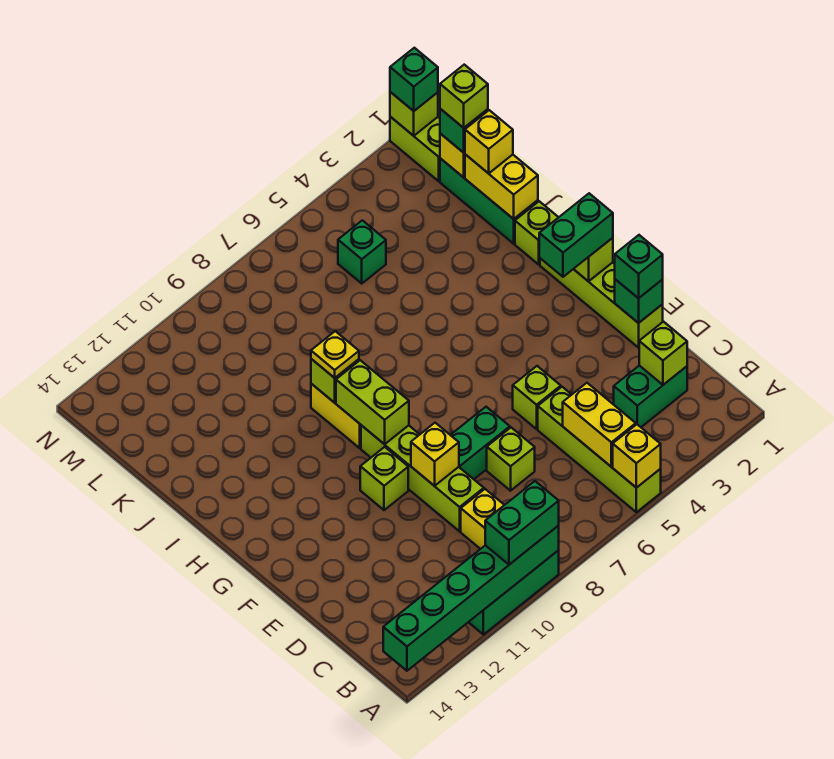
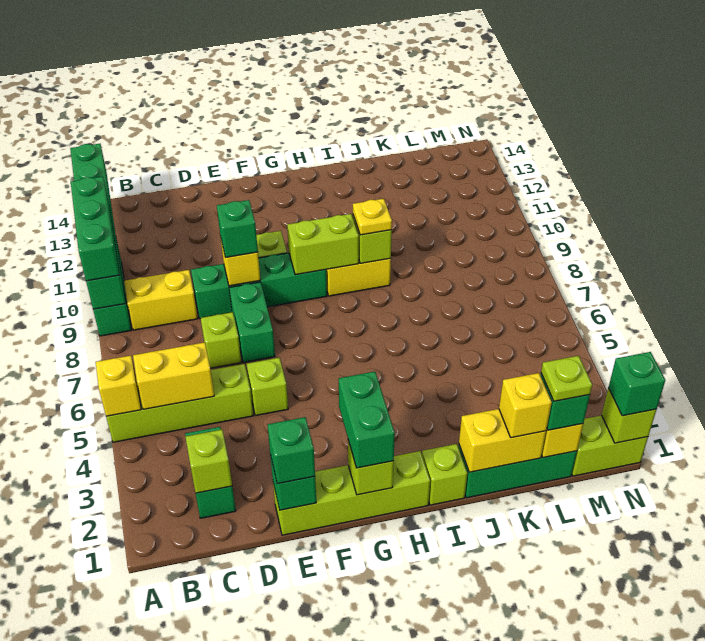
green brick A9:A10 level 3 -> green brick A9:A11 level 3
lime brick D9:G9 level 1 -> green brick D9:G9 level 1
lime brick L1 level 4 -> lime plate L1 level 4
green brick L5 level 1 -> green brick E9 level 3

